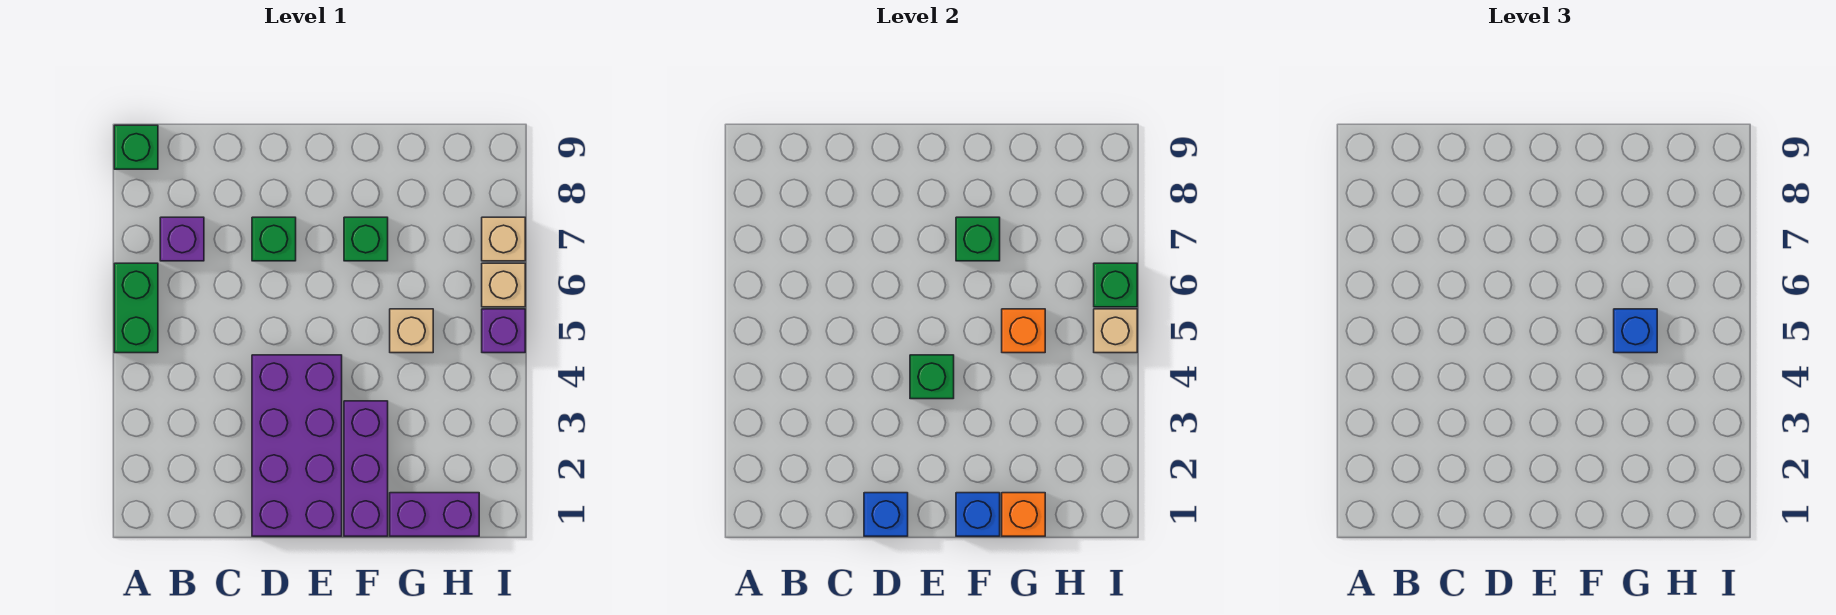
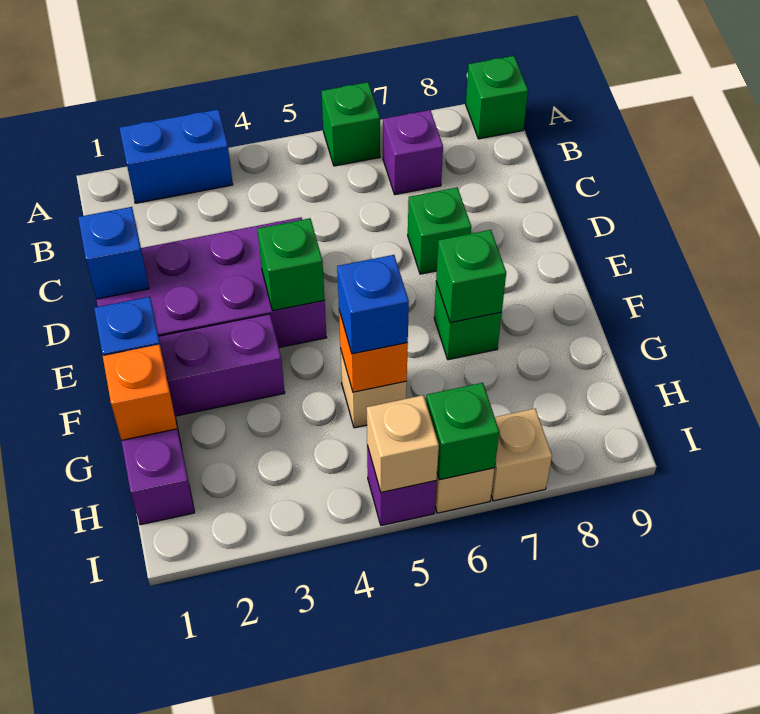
none -> blue brick A2:A3 level 1
green brick A5:A6 level 1 -> green brick A6 level 1

